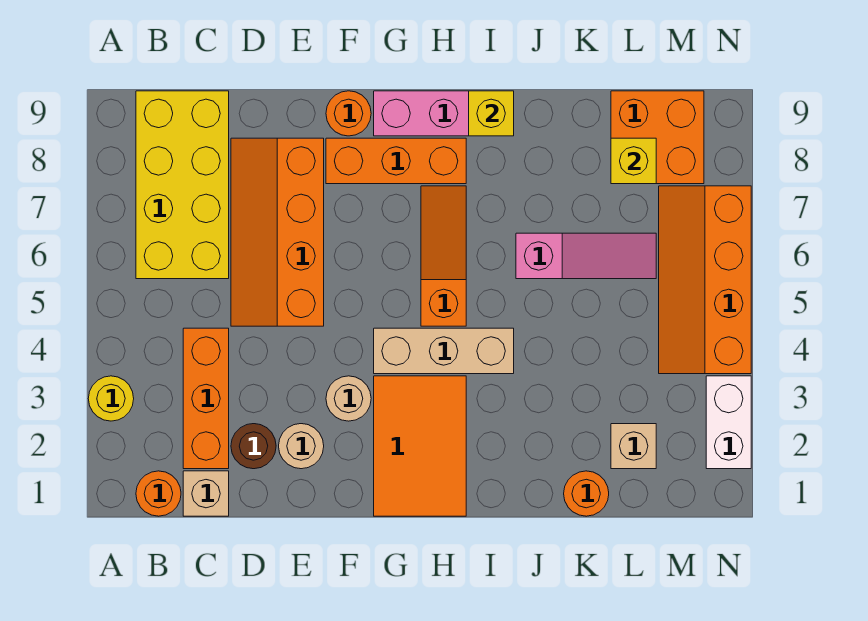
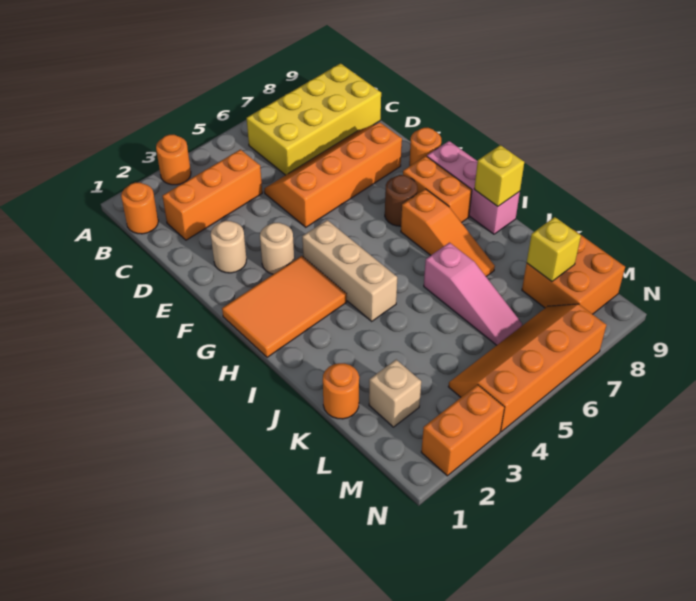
yellow round brick A3 level 1 -> orange round brick A3 level 1
tan brick C1 level 1 -> none
brown round brick D2 level 1 -> brown round brick G7 level 1
orange brick F8:H8 level 1 -> orange brick G8:H8 level 1
orange slope H5:H7 level 1 top 5 -> orange slope H7:J7 level 1 top H
white brick N2:N3 level 1 -> orange brick N2:N3 level 1

